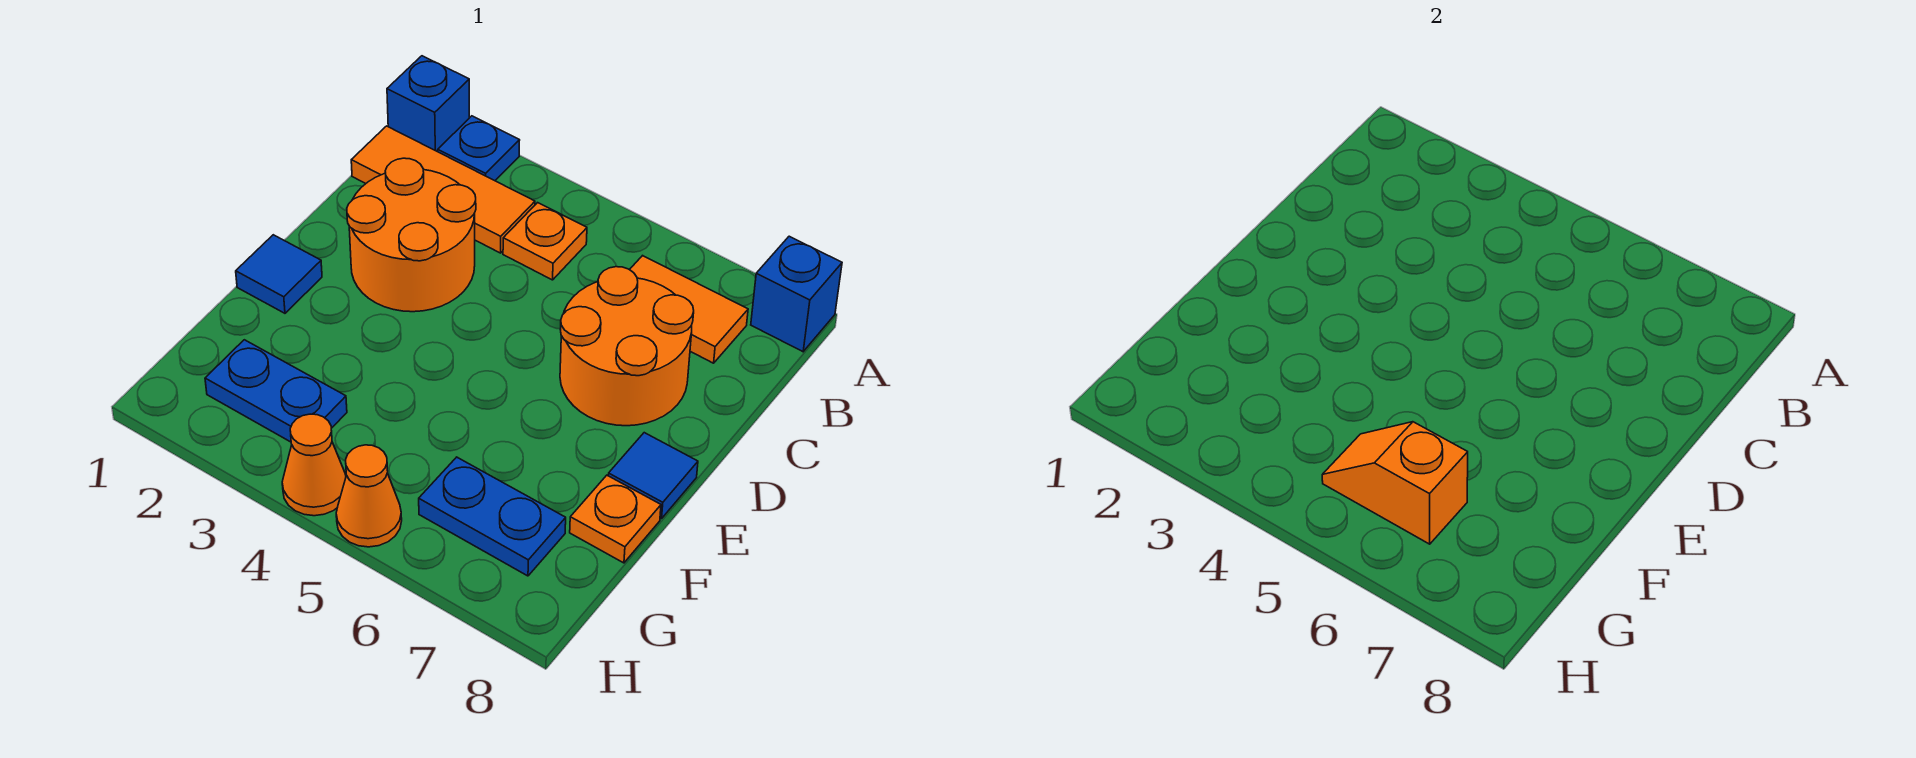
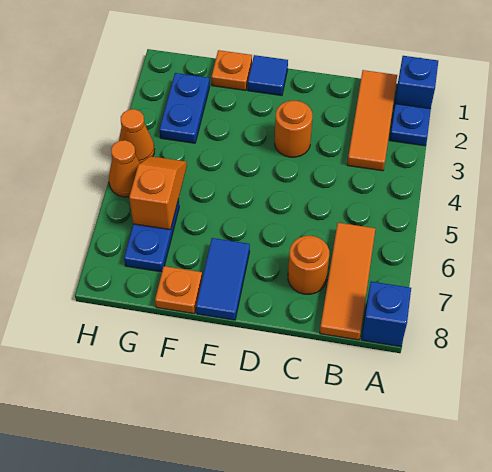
orange plate B4 level 1 -> orange plate F1 level 1
orange tile B6:B7 level 1 -> orange tile B6:B8 level 1
orange round brick C2:D3 level 1 -> orange round brick D3 level 1
orange round brick C6:D7 level 1 -> orange round brick C7 level 1
blue tile E8 level 1 -> blue tile E7:E8 level 1

